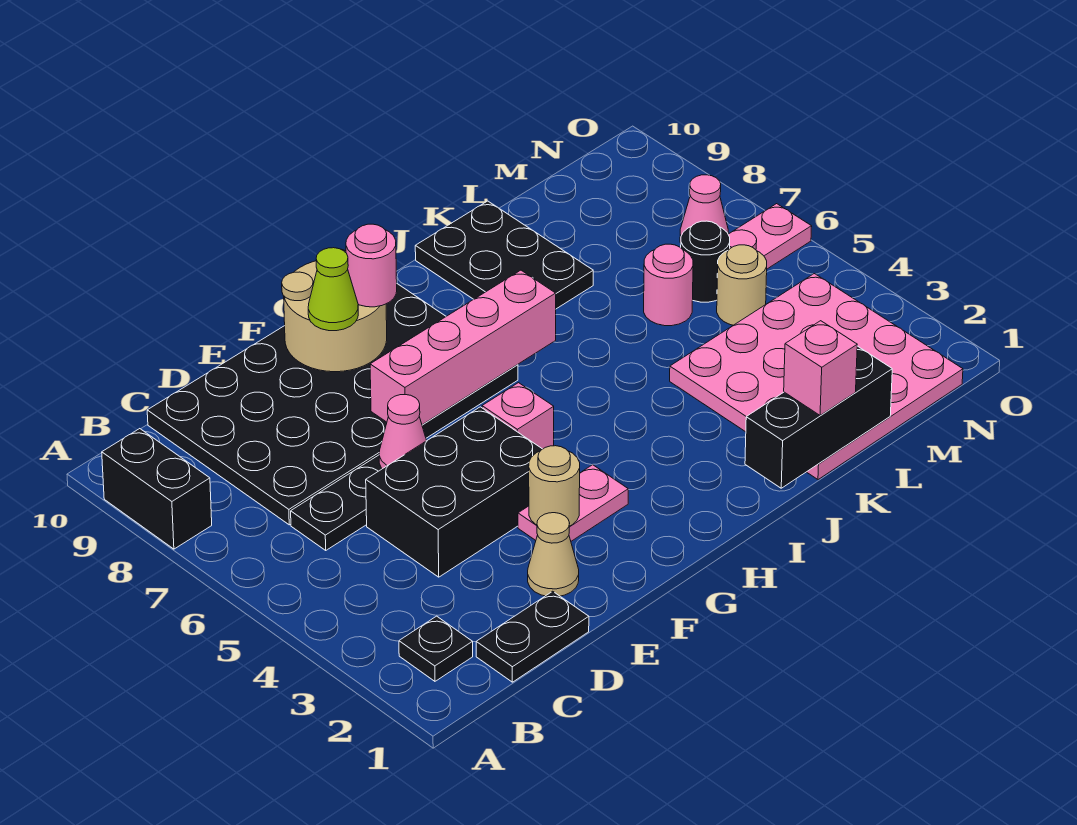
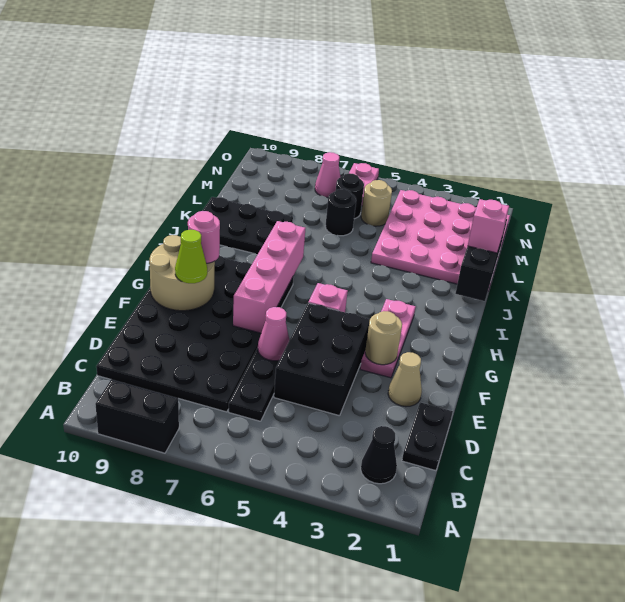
black plate B2 level 1 -> black cone B2 level 1
pink plate F3:G3 level 1 -> pink plate F3:H3 level 1
pink round brick L6 level 1 -> black round brick L6 level 1

